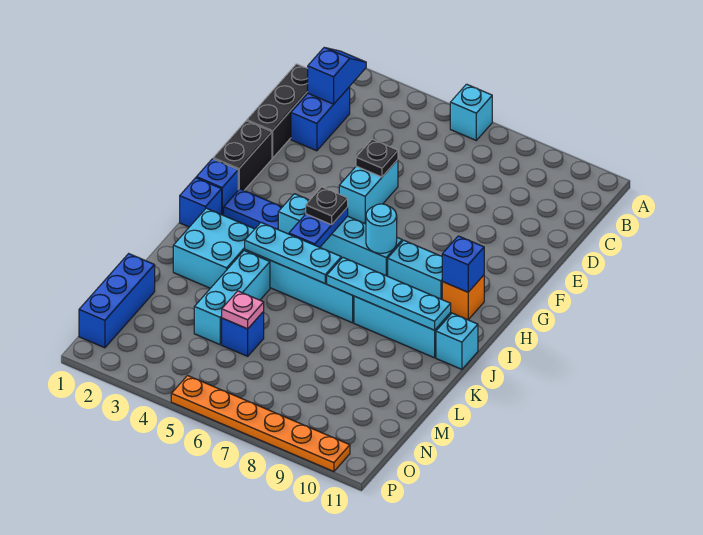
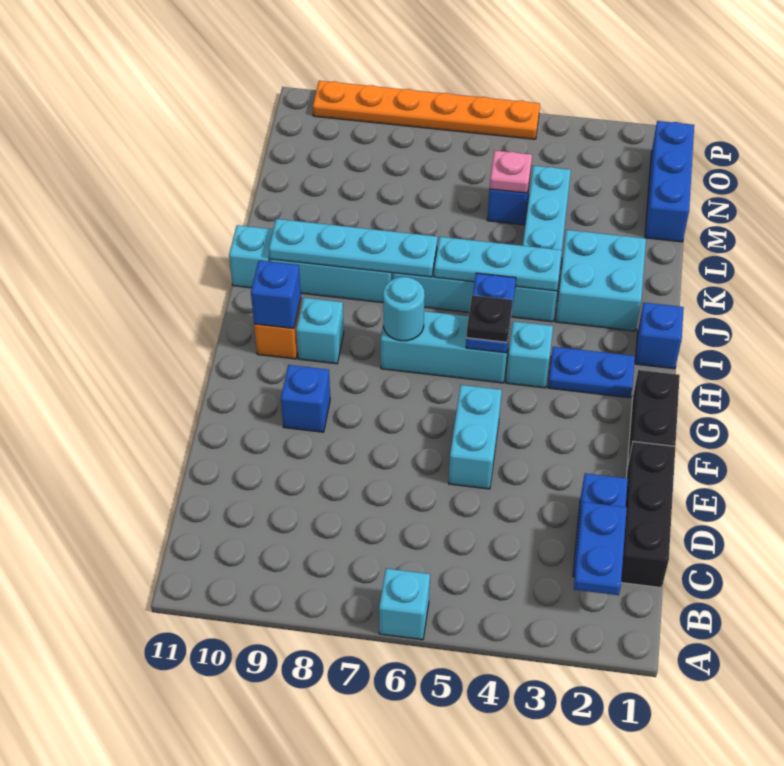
blue slope B2:C2 level 2 top C -> blue plate B2:C2 level 2
black plate E5 level 2 -> none
blue brick H1 level 1 -> blue brick F9 level 1
cyan brick H8:H9 level 1 -> cyan brick H9 level 1

